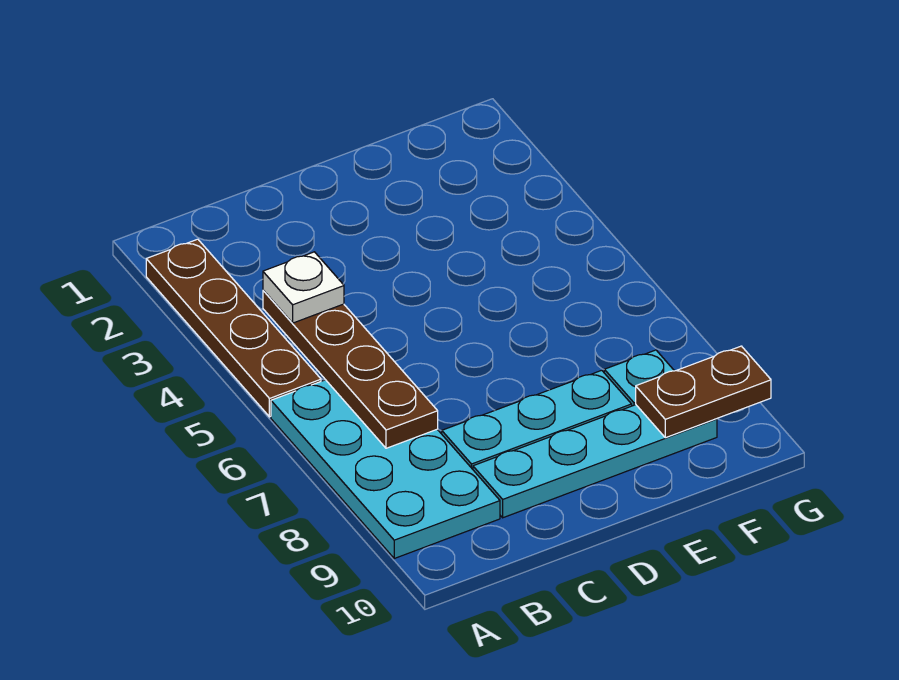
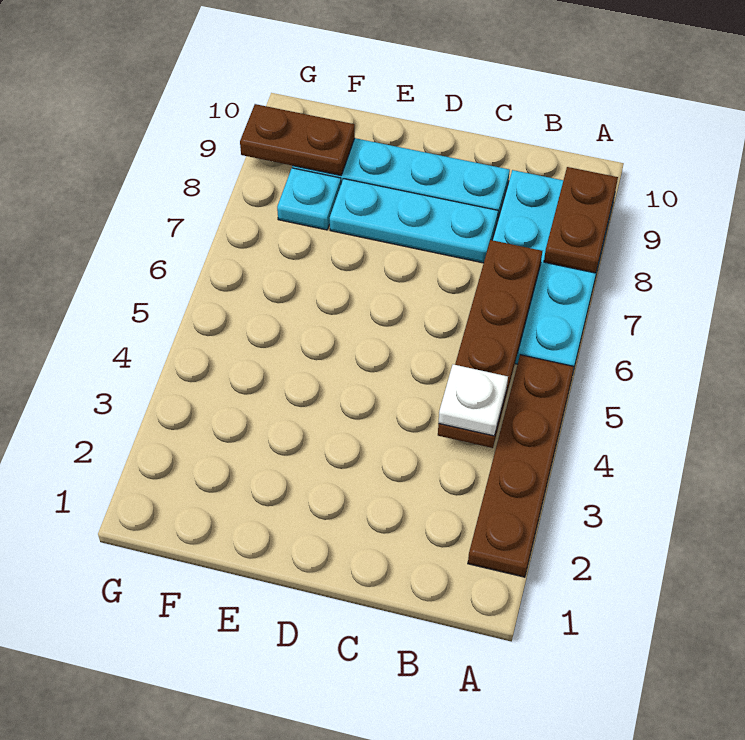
none -> brown plate A8:A9 level 2

